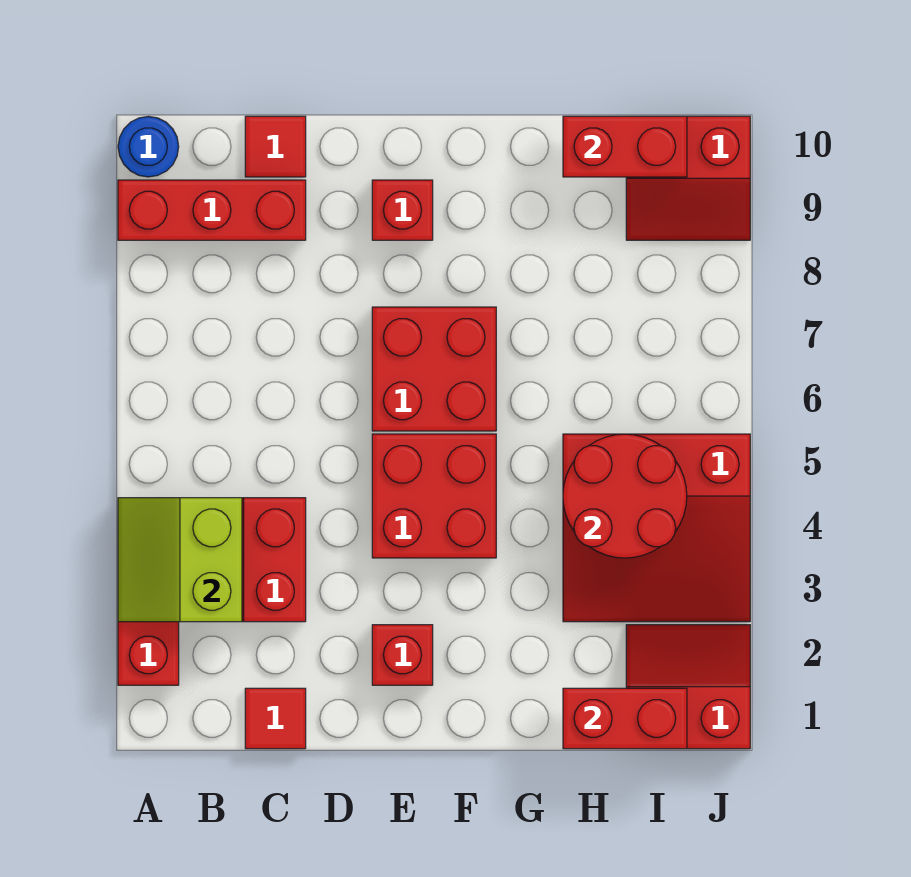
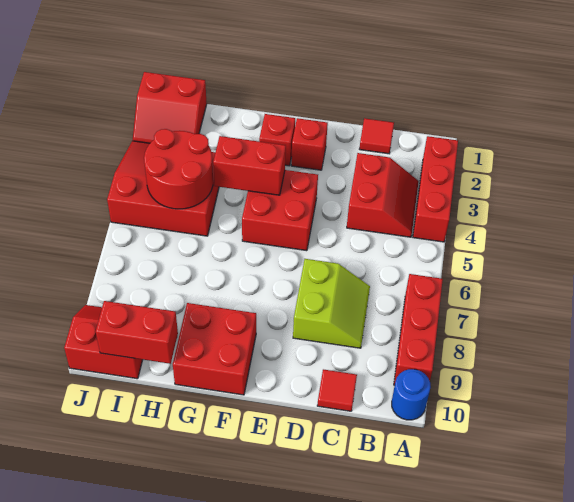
lime slope A3:B4 level 2 top B -> lime slope C7:D8 level 1 top D
red brick A9:C9 level 1 -> red brick A7:A9 level 1
red brick E6:F7 level 1 -> red brick F9:G10 level 1
red brick E9 level 1 -> red brick F2 level 1
red brick H1:I1 level 2 -> red brick F4:G4 level 2

